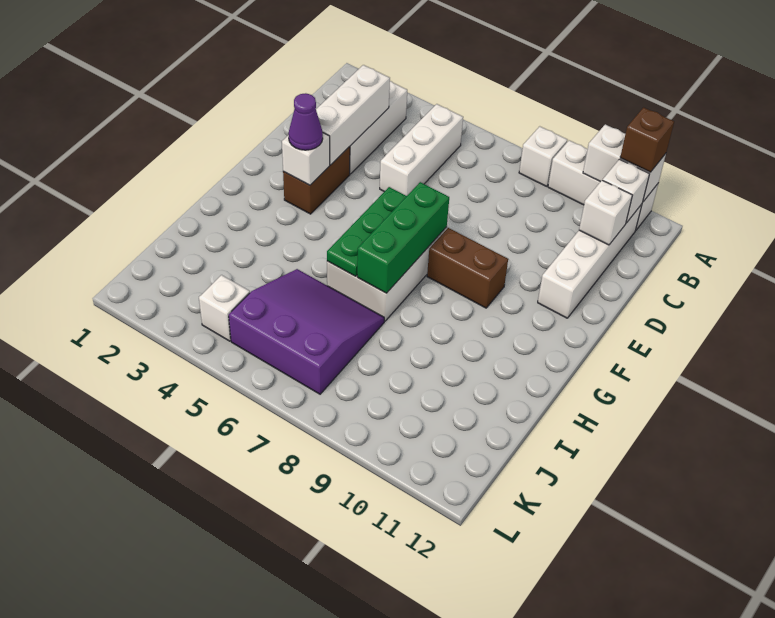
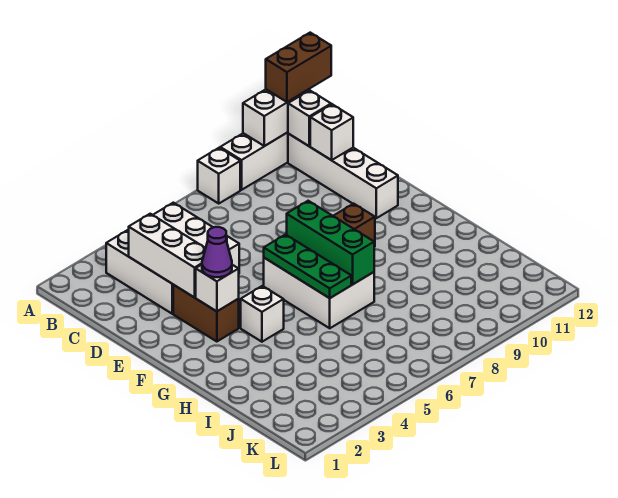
brown brick A11 level 3 -> brown brick A11:A12 level 3
purple slope I5:K7 level 1 top K -> none
white brick K4 level 1 -> white brick G4 level 1

